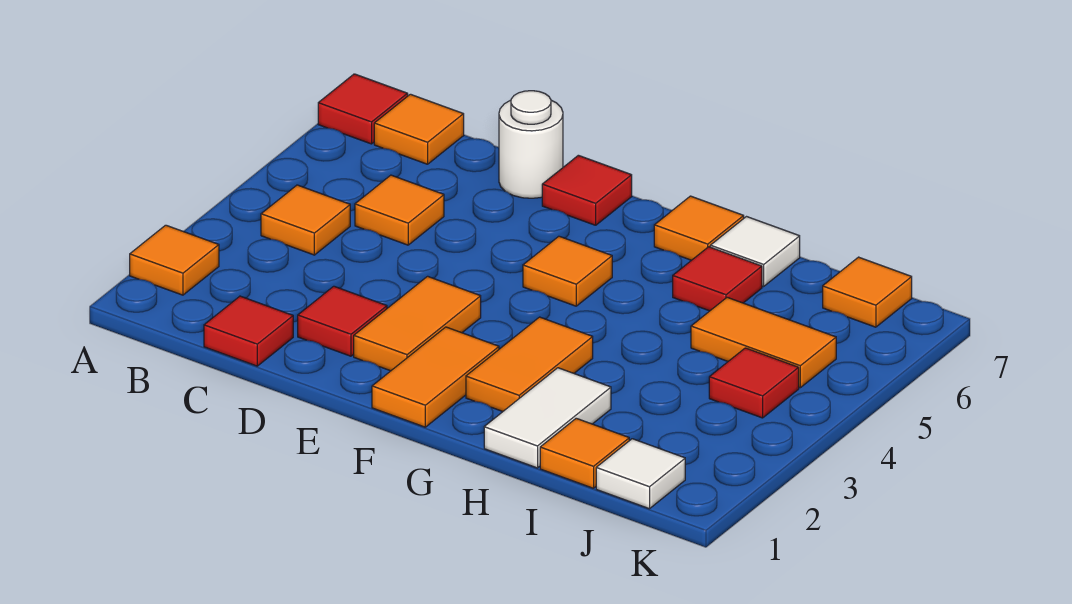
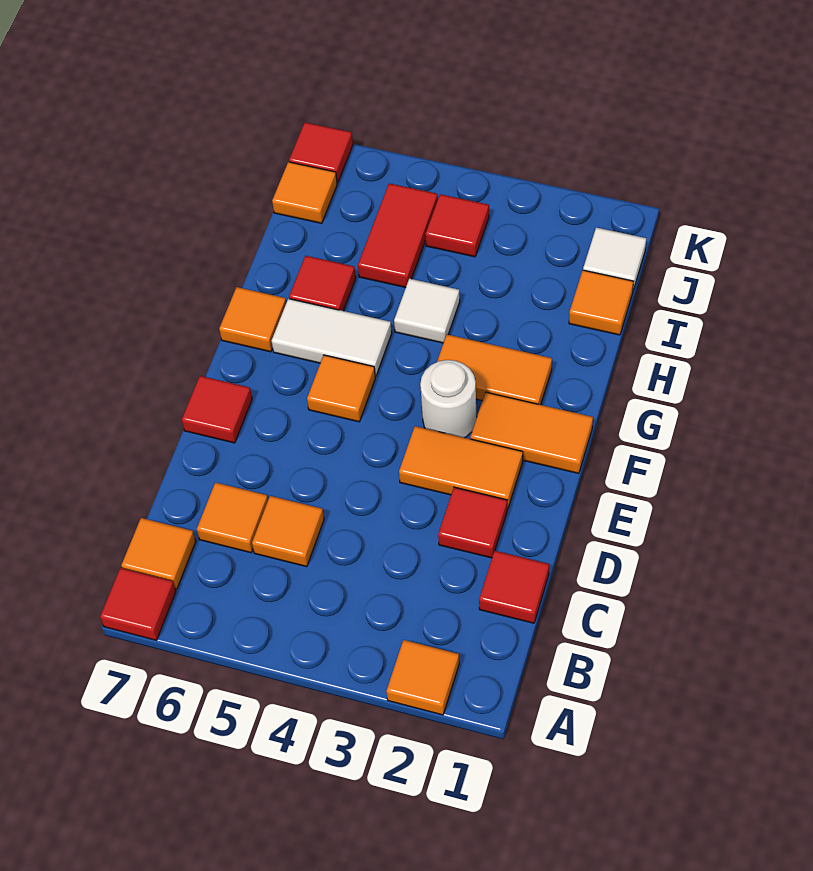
orange tile B4 level 1 -> orange tile C6 level 1
white round brick D7 level 1 -> white round brick F3 level 1
white tile H1:H2 level 1 -> white tile G5:G6 level 1
white tile H7 level 1 -> white tile H4 level 1
orange tile I5:J5 level 1 -> red tile I5:J5 level 1
none -> red tile K7 level 1

